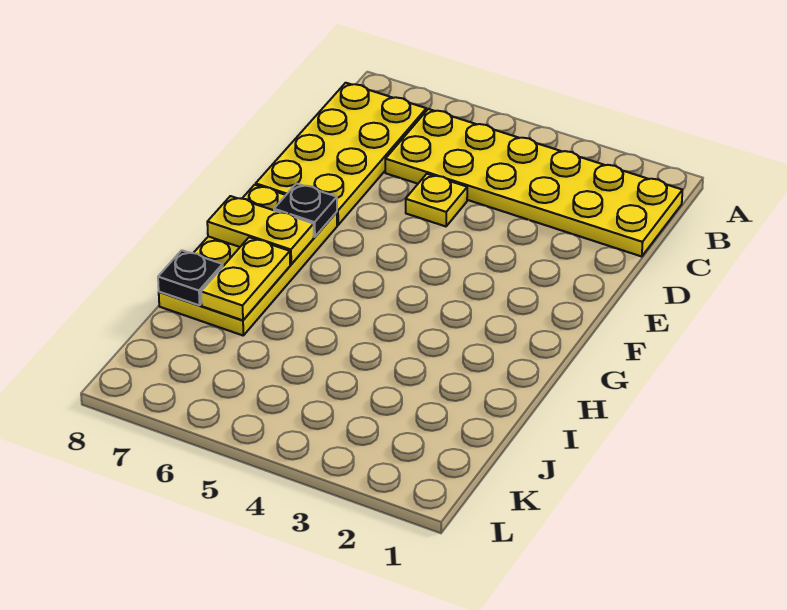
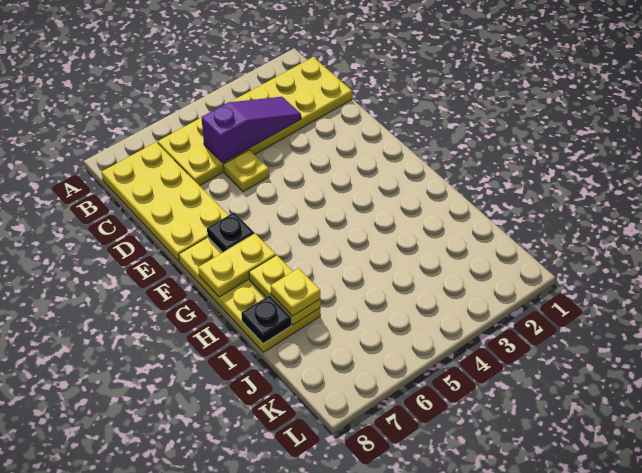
none -> purple slope C3:C5 level 2 top 5
none -> yellow plate I7 level 3

